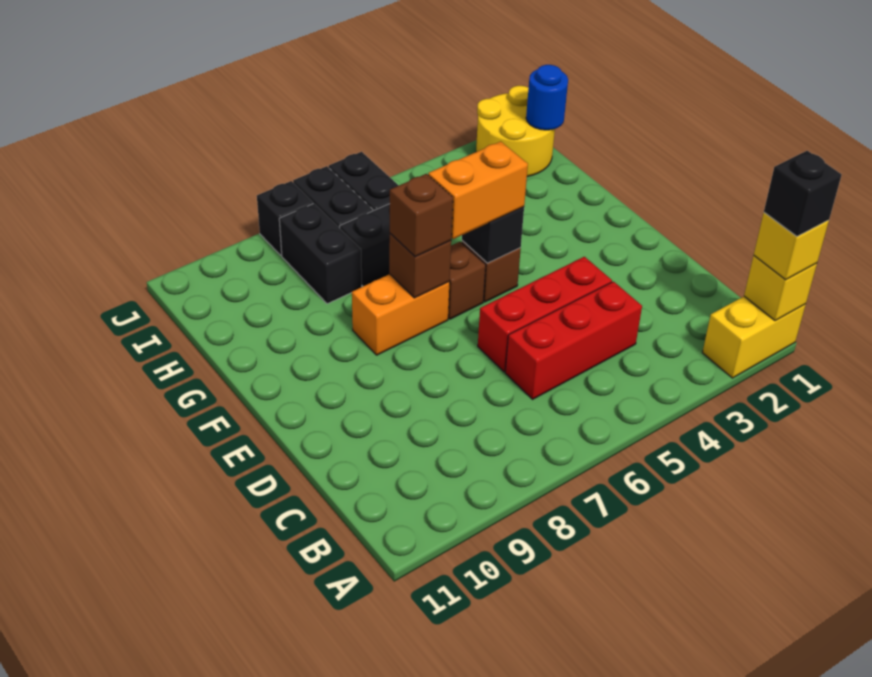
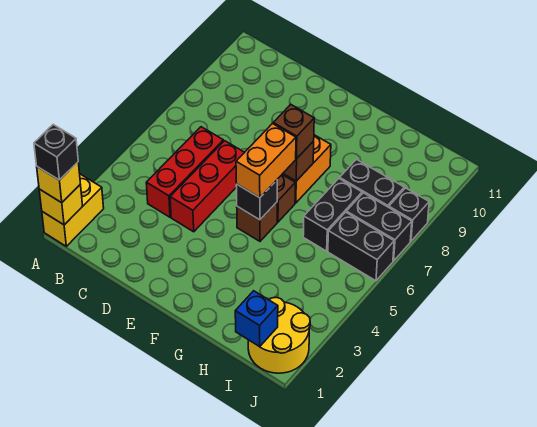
blue round brick I1 level 2 -> blue brick I1 level 2

